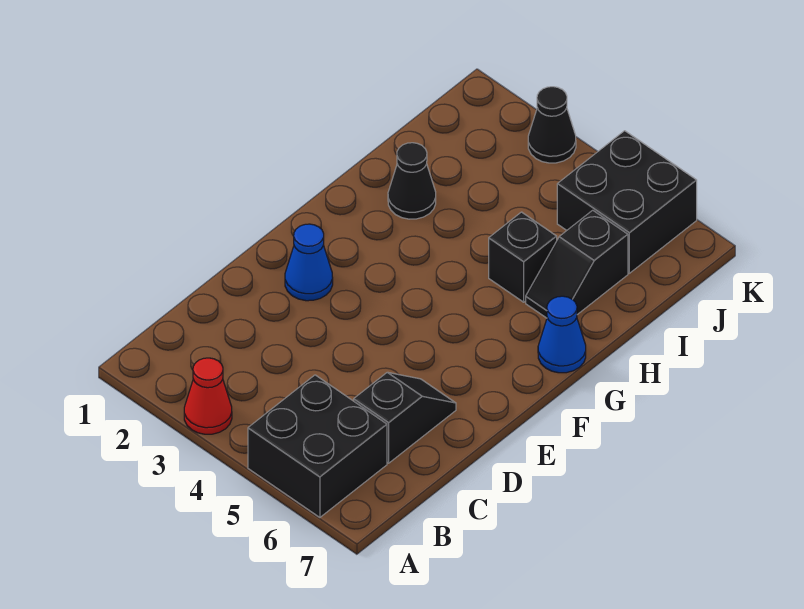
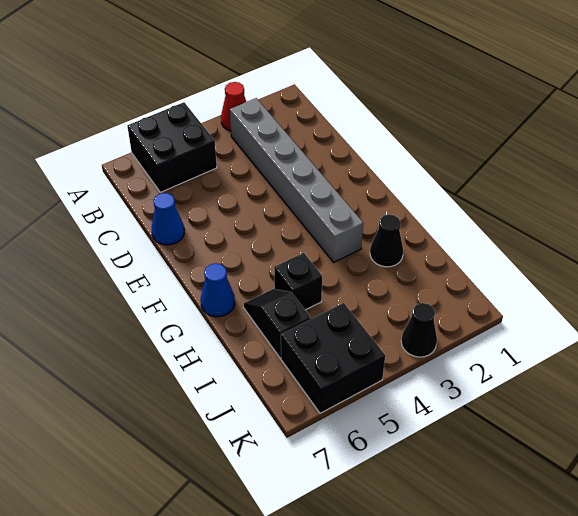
none -> grey brick B3:G3 level 1
black slope C6:D6 level 1 top C -> none
blue cone E2 level 1 -> blue cone D7 level 1

